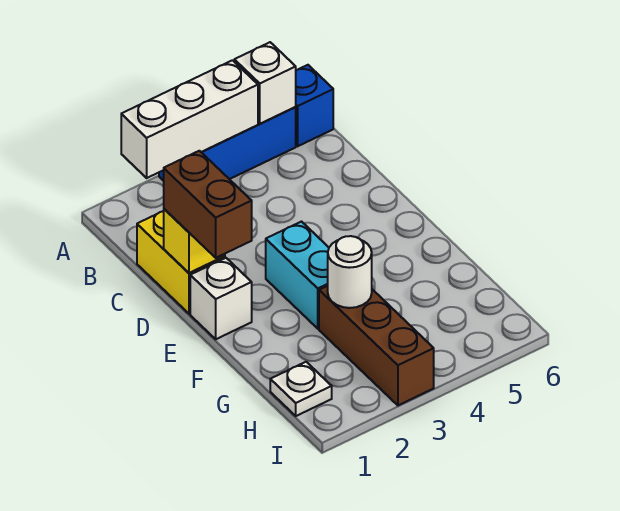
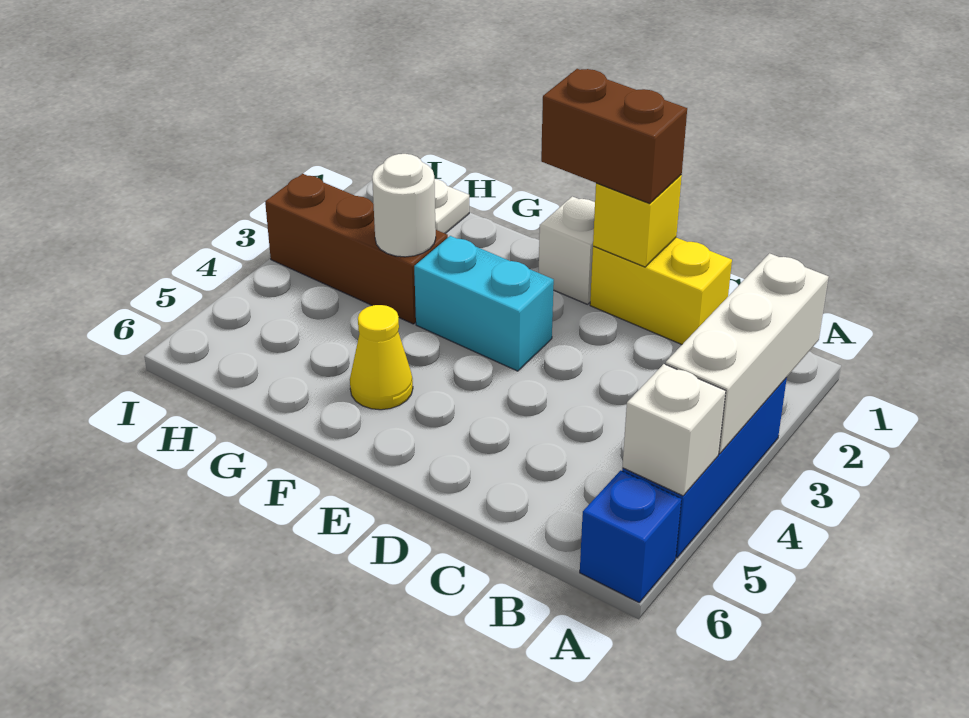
none -> yellow cone F5 level 1

